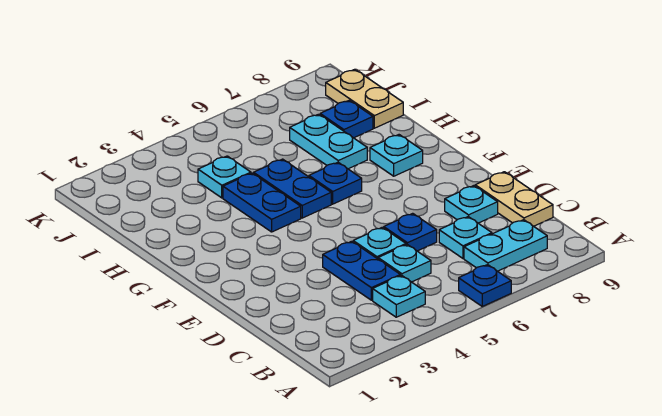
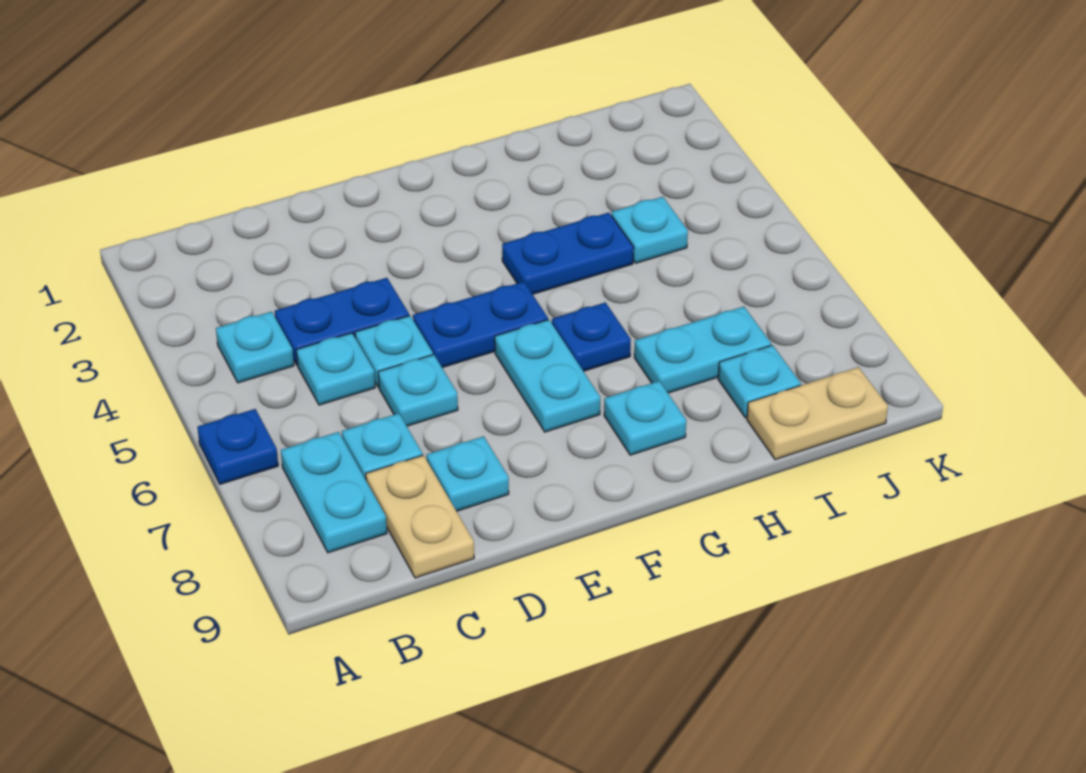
tan plate C9:D9 level 1 -> tan plate C8:C9 level 1
blue plate D6 level 1 -> cyan plate D6 level 1
none -> cyan plate F6:F7 level 1
blue plate G5:H5 level 1 -> blue plate E5:F5 level 1
blue plate I8 level 1 -> cyan plate I8 level 1

